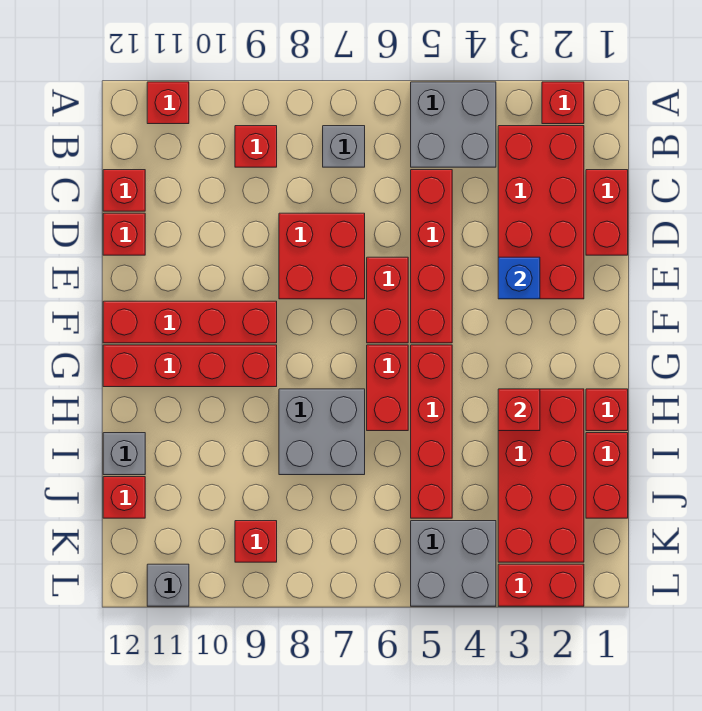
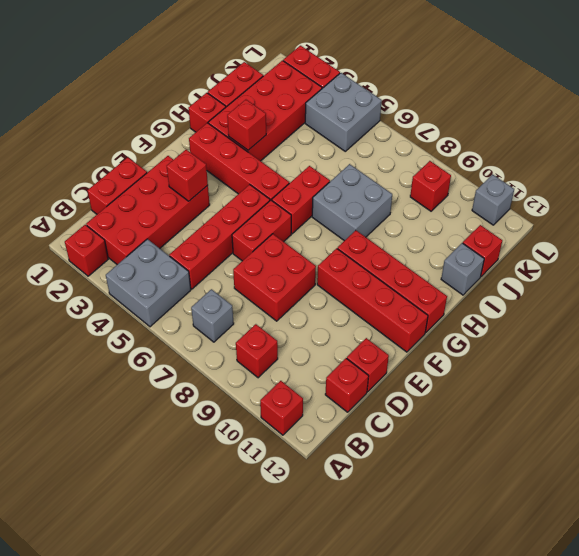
blue brick E3 level 2 -> red brick E3 level 2
red brick G5:J5 level 1 -> red brick G2:G5 level 1

